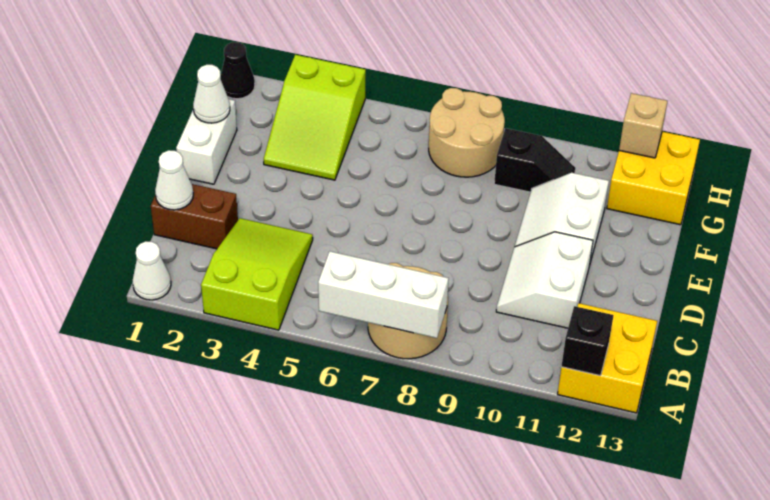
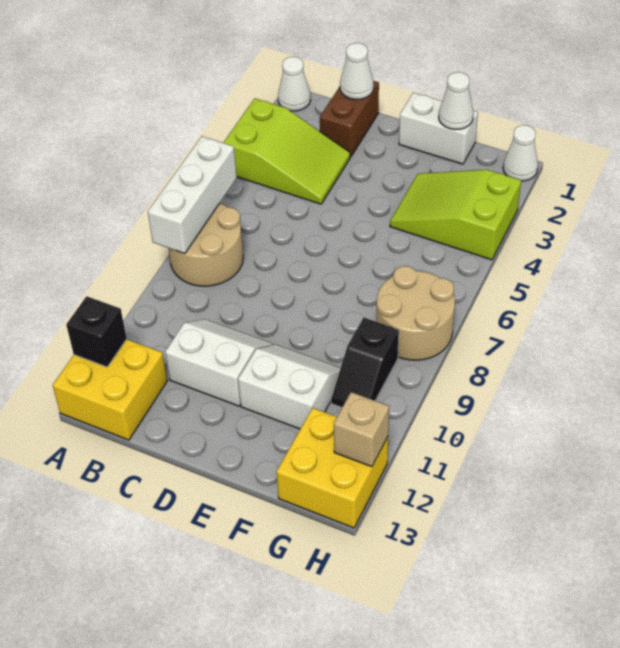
black cone H1 level 1 -> white cone H1 level 1

